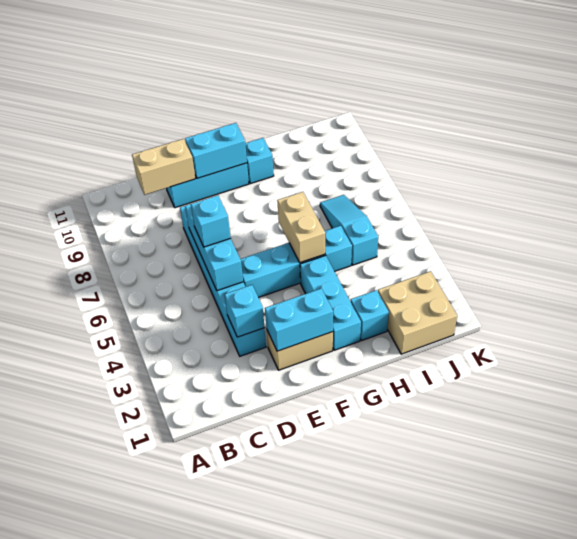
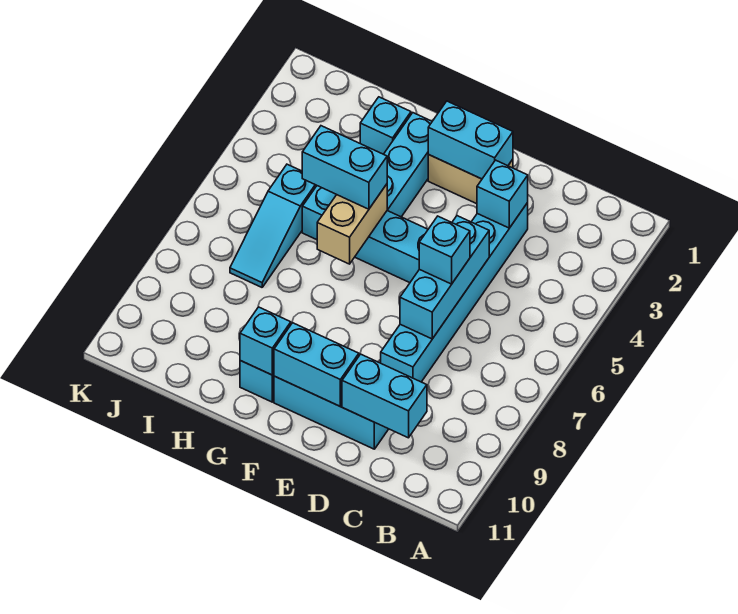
tan brick C10:D10 level 2 -> cyan brick C10:D10 level 2
none -> cyan brick G5:H5 level 3
none -> cyan brick G10 level 2
tan brick I1:J2 level 1 -> none

